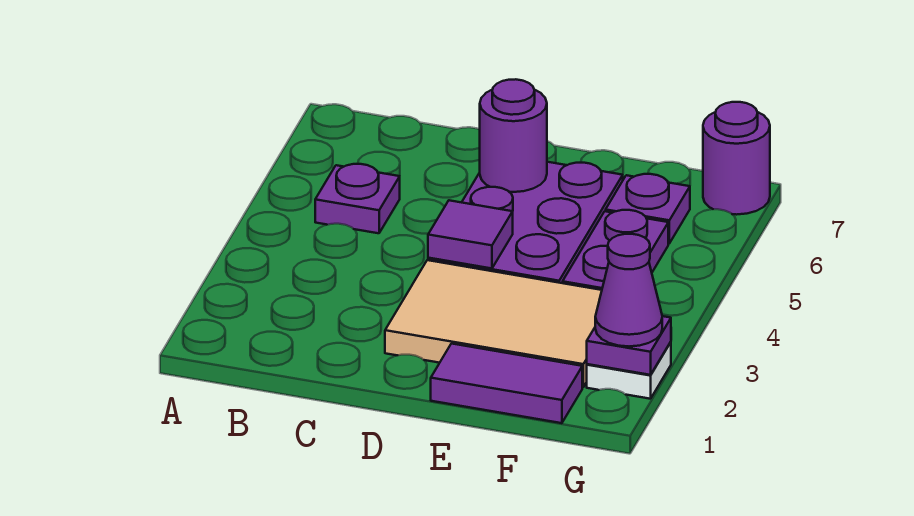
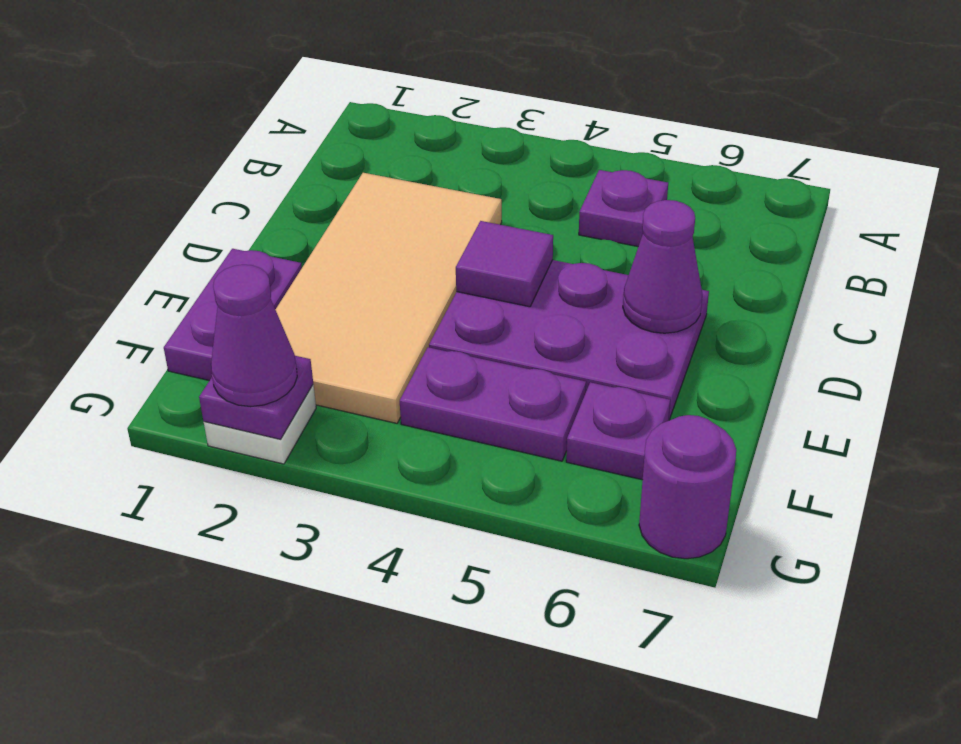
tan tile D2:F3 level 1 -> tan tile C2:F3 level 1
purple round brick D6 level 2 -> purple cone D6 level 2
purple tile E1:F1 level 1 -> purple plate E1:F1 level 1

